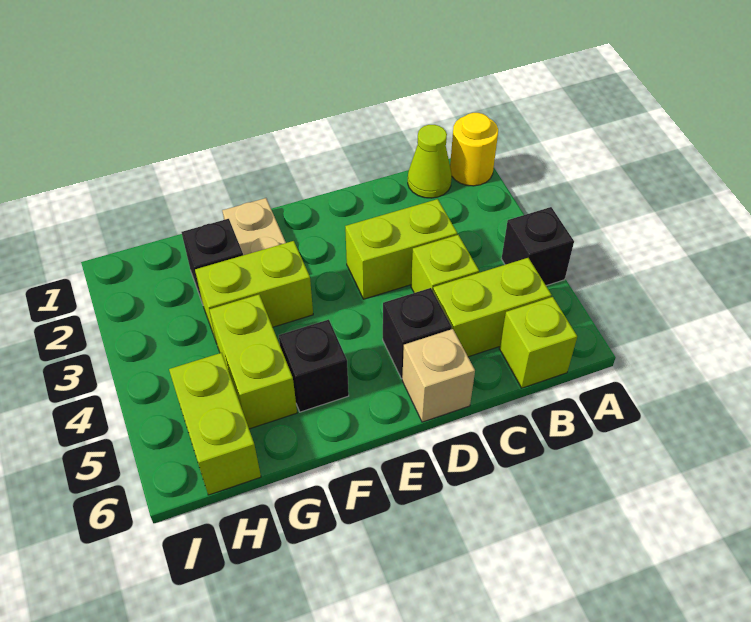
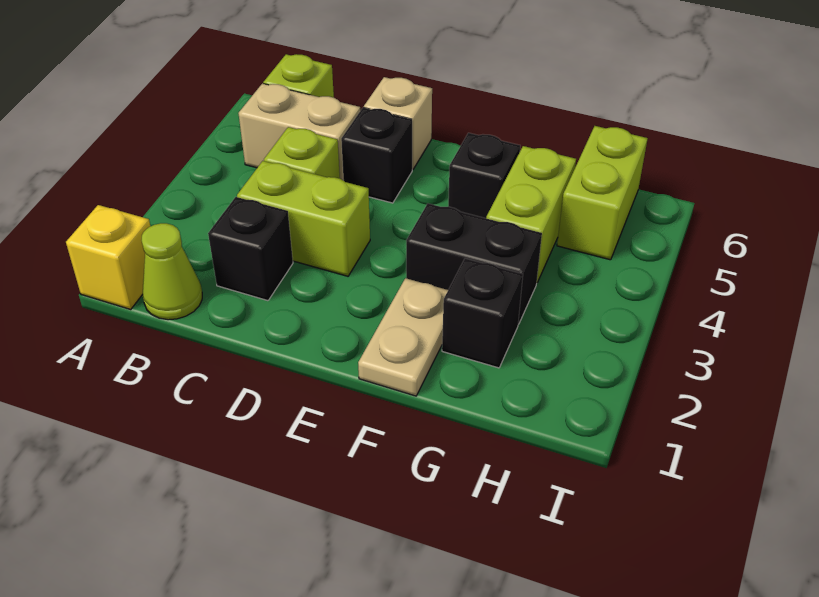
yellow round brick A1 level 1 -> yellow brick A1 level 1
black brick A4 level 1 -> black brick C2 level 1
lime brick B5:C5 level 1 -> tan brick B5:C5 level 1
lime brick F3:G3 level 1 -> black brick F3:G3 level 1

